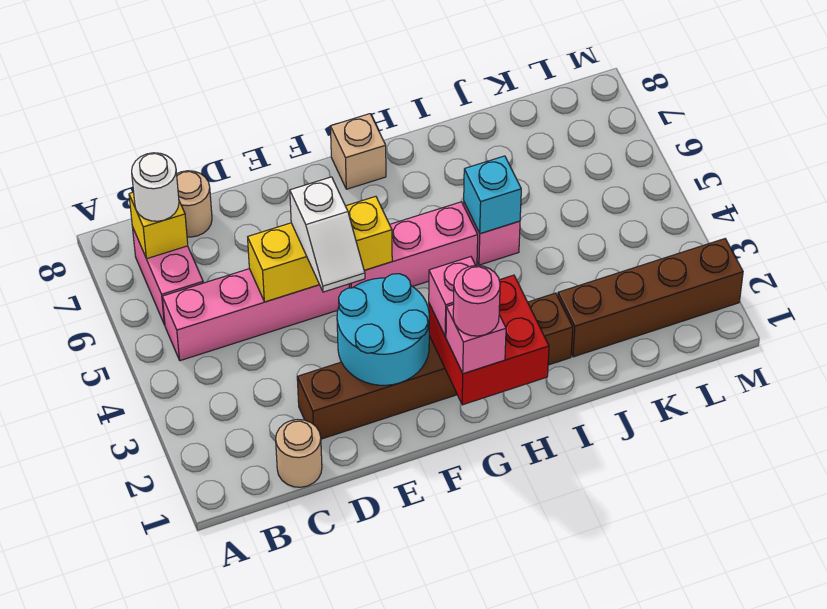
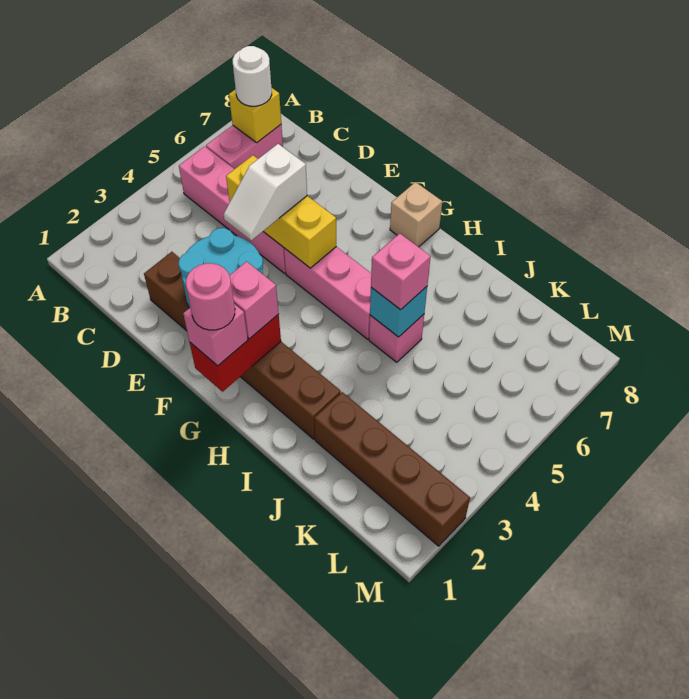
tan round brick C1 level 1 -> none
tan round brick C8 level 1 -> none
red brick G1:H2 level 2 -> red brick G1:G2 level 2
none -> pink brick I5 level 3

